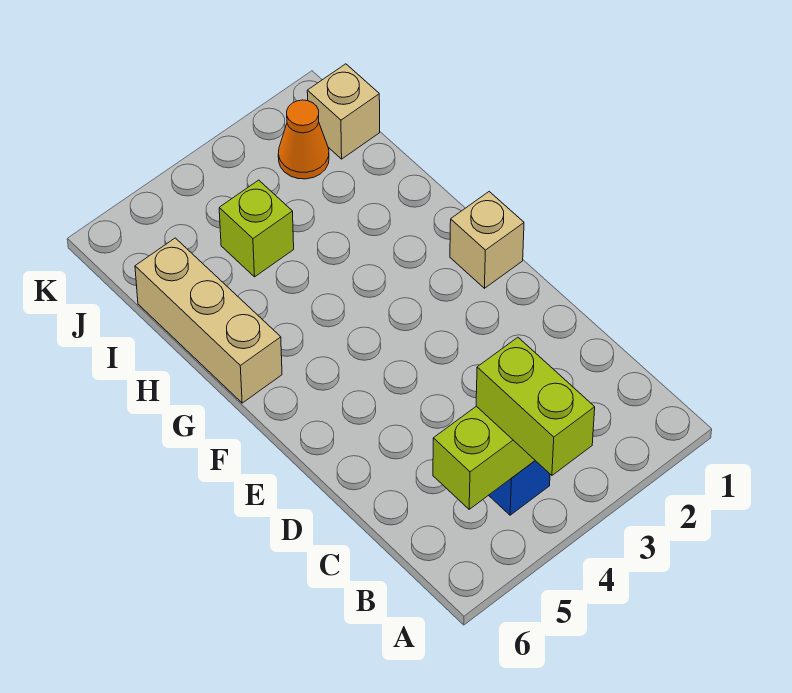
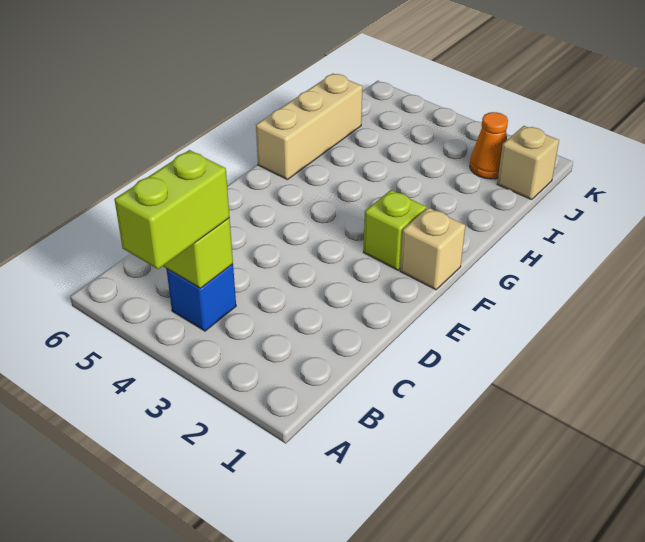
lime brick I4 level 1 -> lime brick F2 level 1

